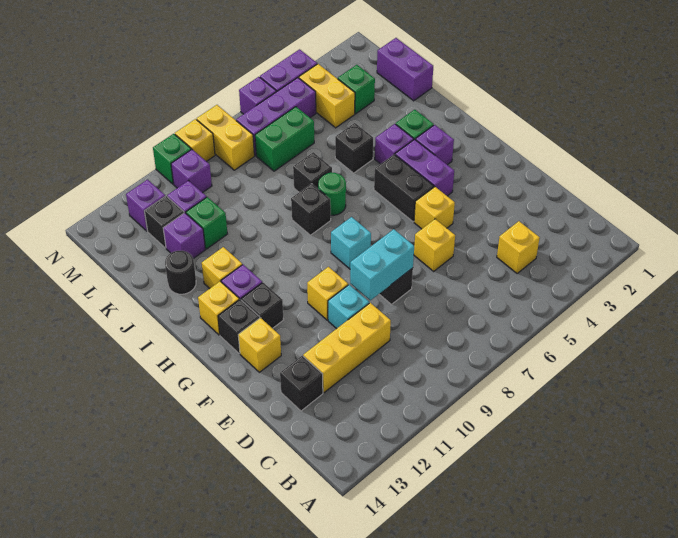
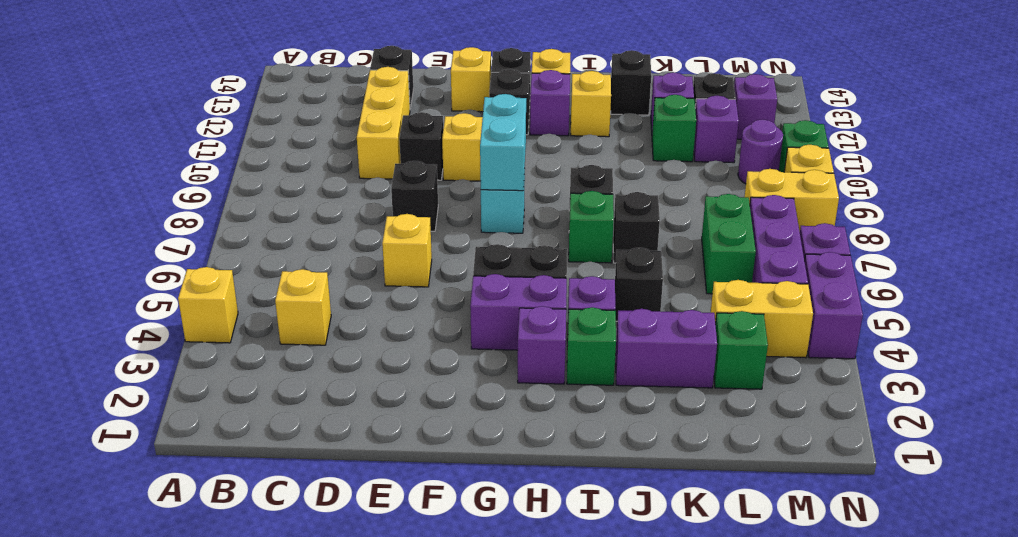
cyan brick E8:E9 level 2 -> cyan brick G8:G9 level 2
cyan brick E10 level 1 -> black brick E10 level 1
yellow brick F5 level 1 -> yellow brick A4 level 1
green round brick I7 level 1 -> green brick I7 level 1
black round brick J13 level 1 -> black brick J13 level 1
purple brick K1:L1 level 1 -> purple brick J3:K3 level 1
purple brick M10 level 1 -> purple round brick M10 level 1

